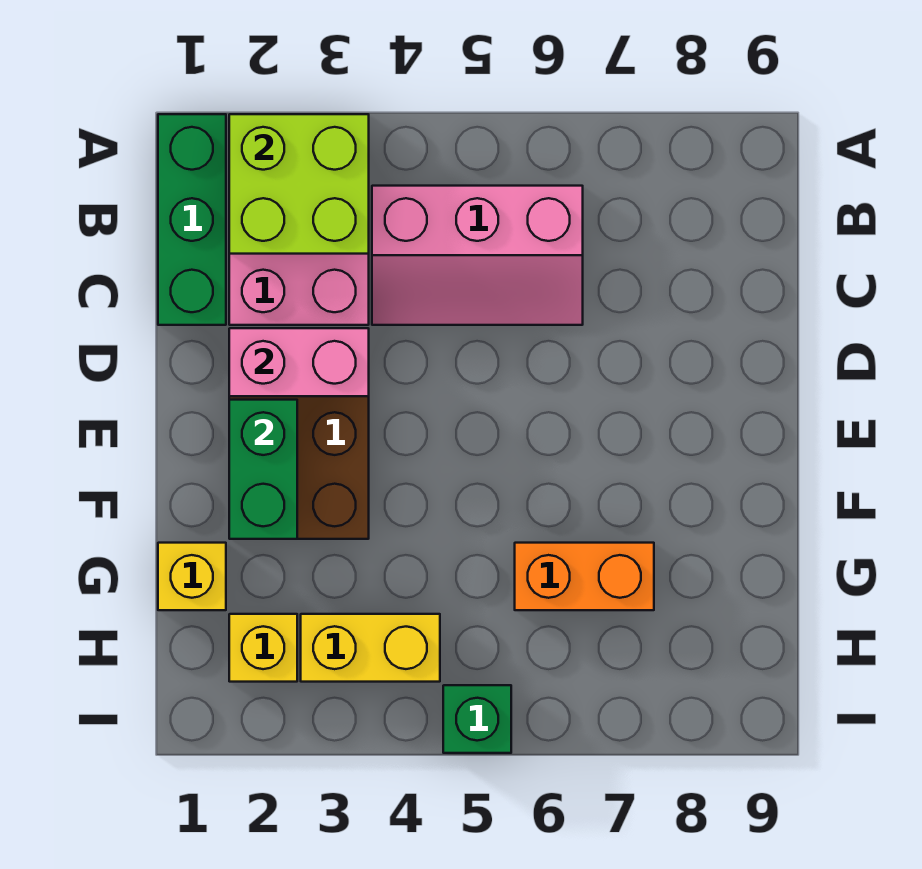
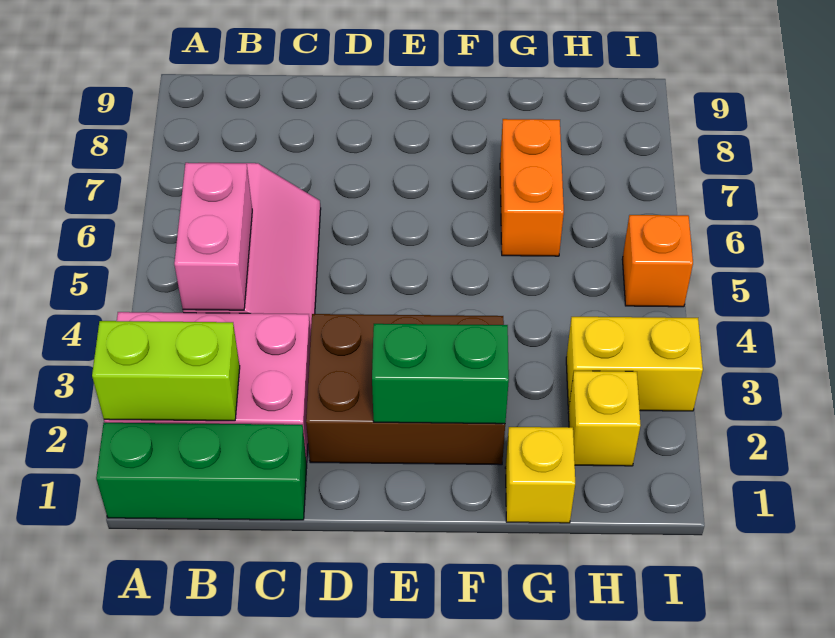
lime brick A2:B3 level 2 -> lime brick A2:B2 level 2
pink brick D2:D3 level 2 -> pink brick B4:B5 level 2
yellow brick H3:H4 level 1 -> yellow brick H3:I3 level 1
green brick I5 level 1 -> orange brick I5 level 1

